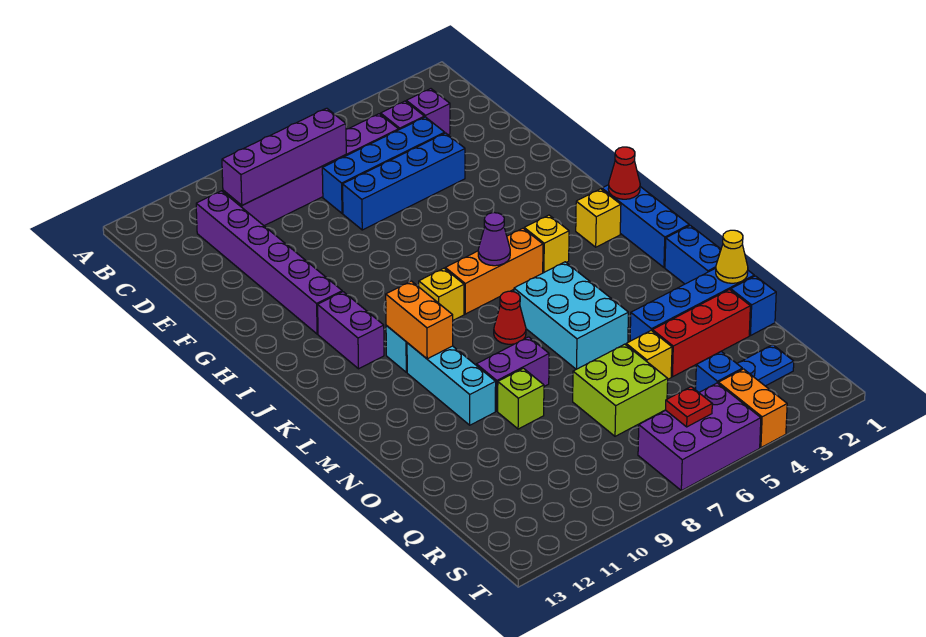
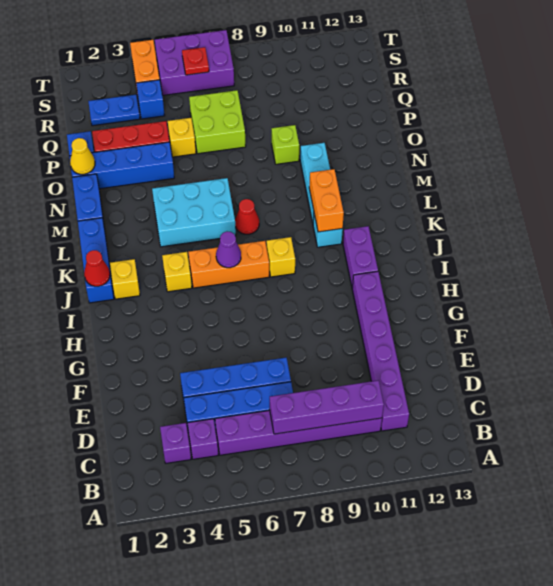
cyan brick L5:N6 level 1 -> cyan brick L4:M6 level 1
purple brick N8:N9 level 1 -> none

